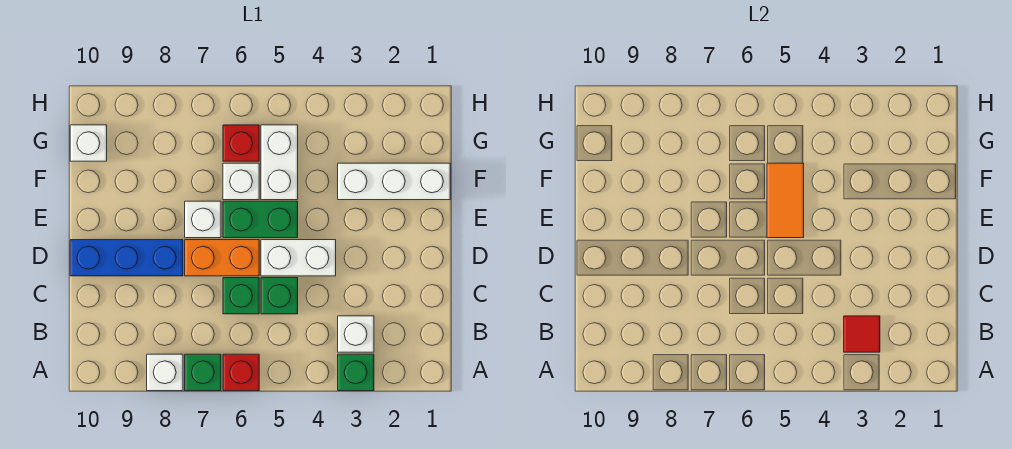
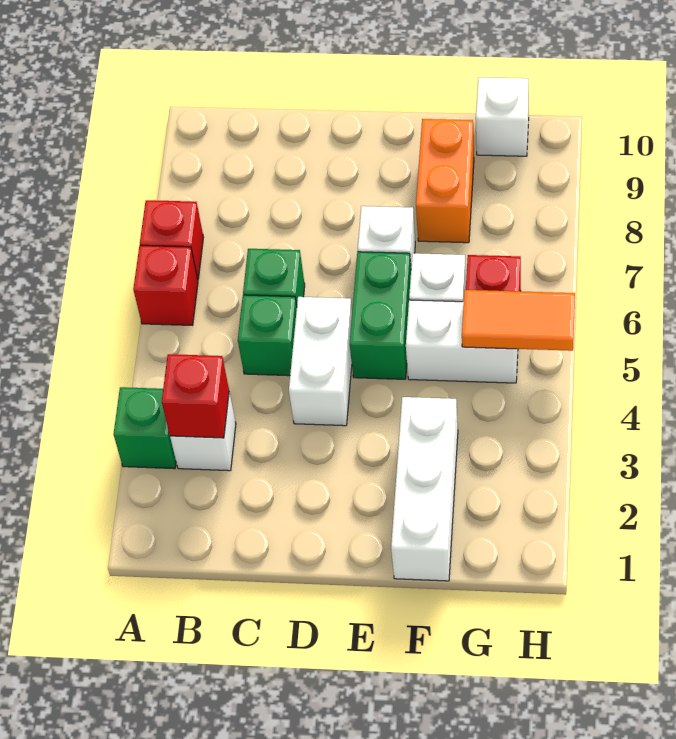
green brick A7 level 1 -> red brick A7 level 1
white brick A8 level 1 -> none
red tile B3 level 2 -> red brick B3 level 2
orange brick D6:D7 level 1 -> orange brick F8:F9 level 1
blue brick D8:D10 level 1 -> none
orange tile E5:F5 level 2 -> orange tile G5:H5 level 2

